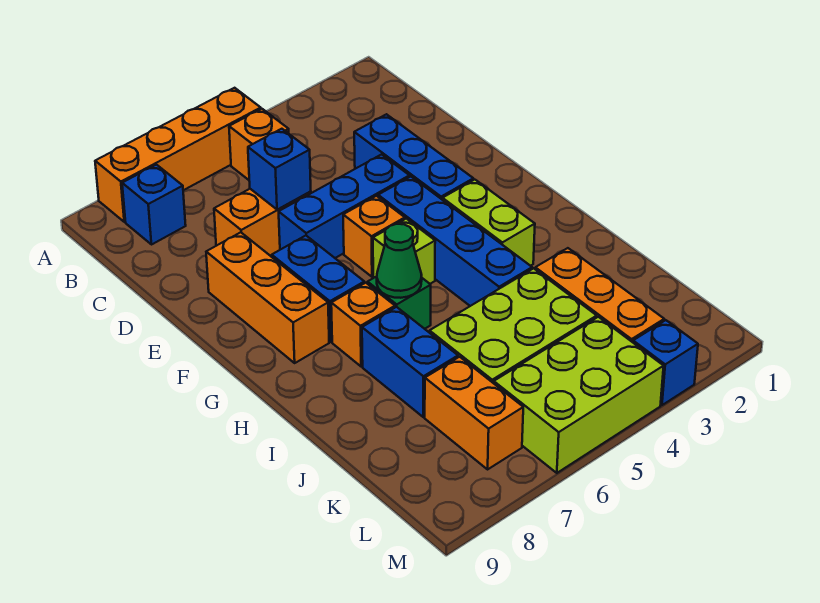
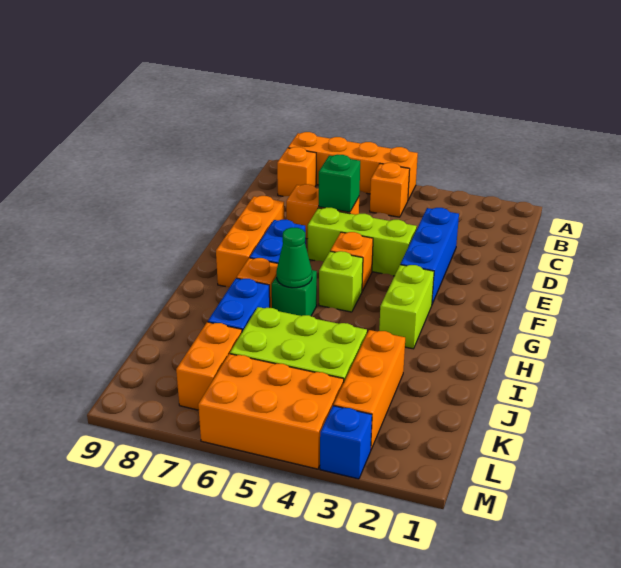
blue brick B8 level 1 -> orange brick B8 level 1
blue brick D6 level 2 -> green brick D6 level 2
blue brick E4:E6 level 1 -> lime brick E4:E6 level 1
blue brick F4:I4 level 1 -> none
lime brick L4:M6 level 1 -> orange brick L4:M6 level 1

